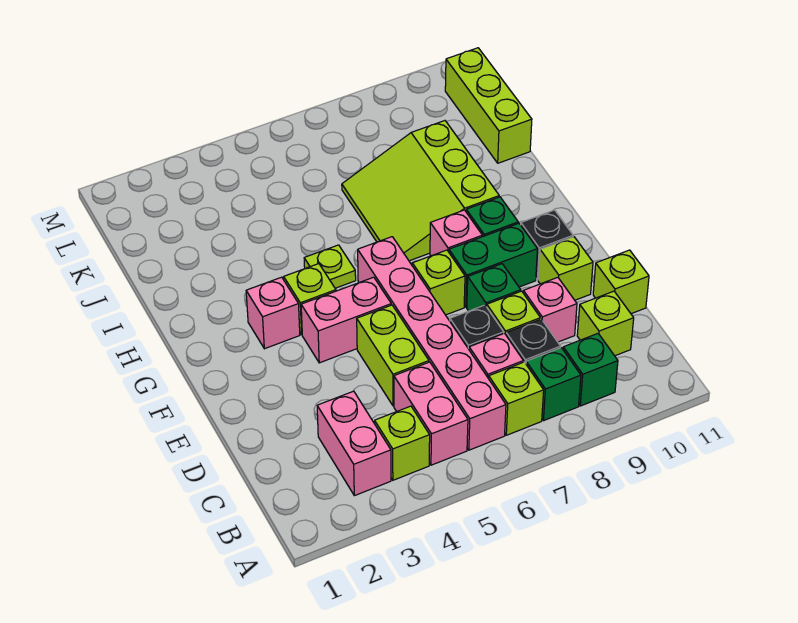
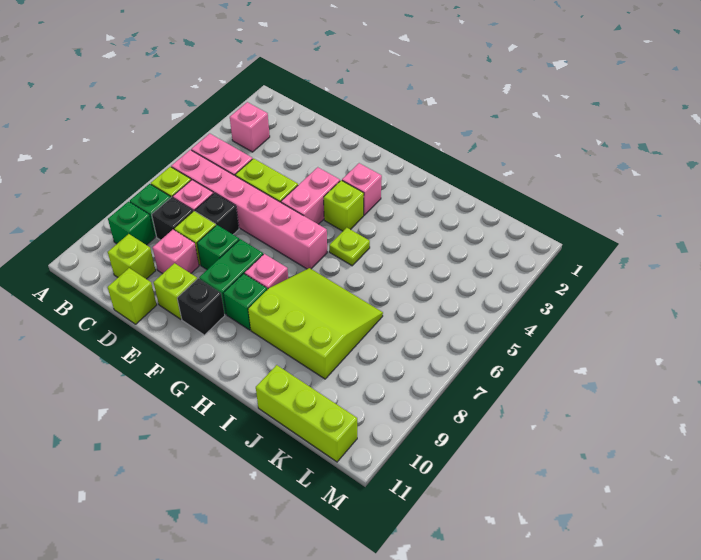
pink brick B3:C3 level 1 -> pink brick B3 level 1
lime brick B4 level 1 -> none
lime brick F7 level 1 -> none

